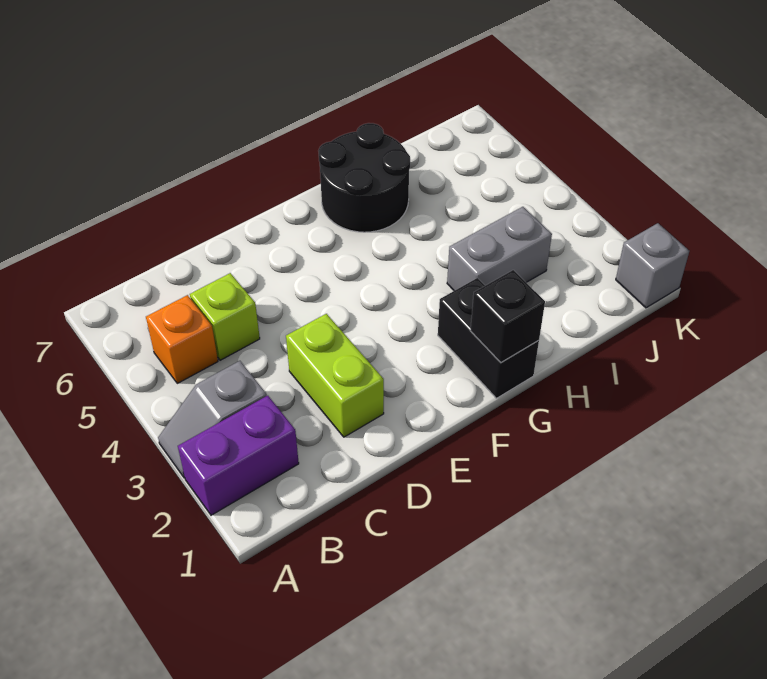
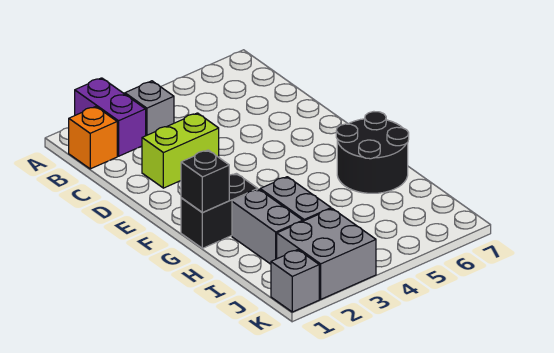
orange brick B5 level 1 -> orange brick B1 level 1
lime brick C5 level 1 -> none
none -> grey brick H2:I2 level 1
none -> grey brick J2:K3 level 1

